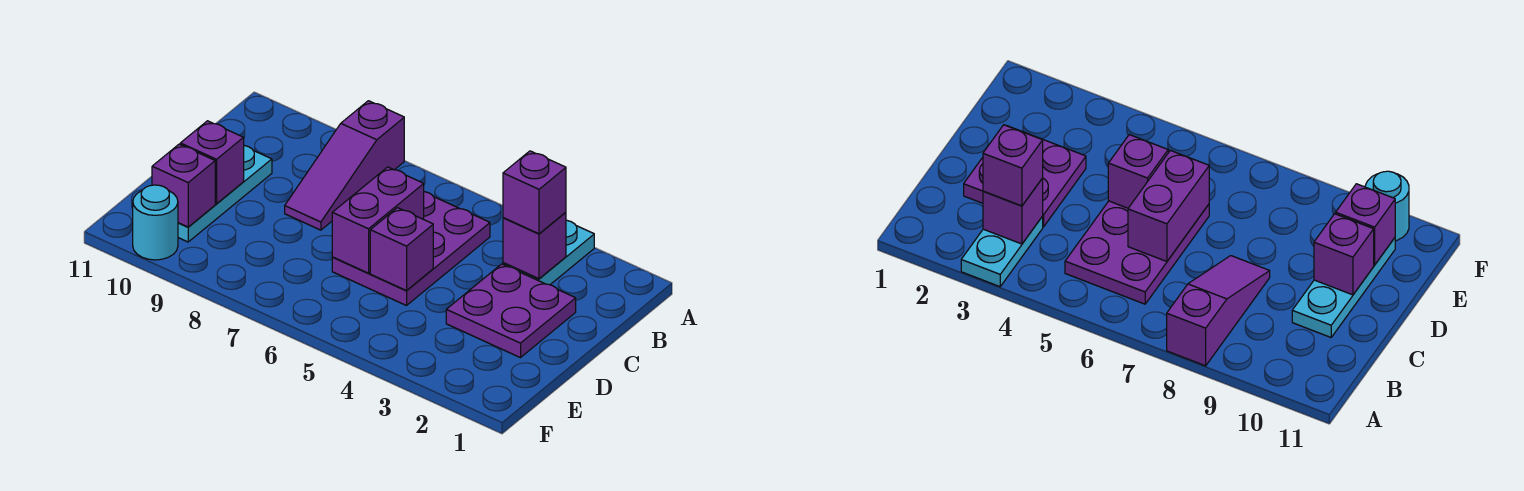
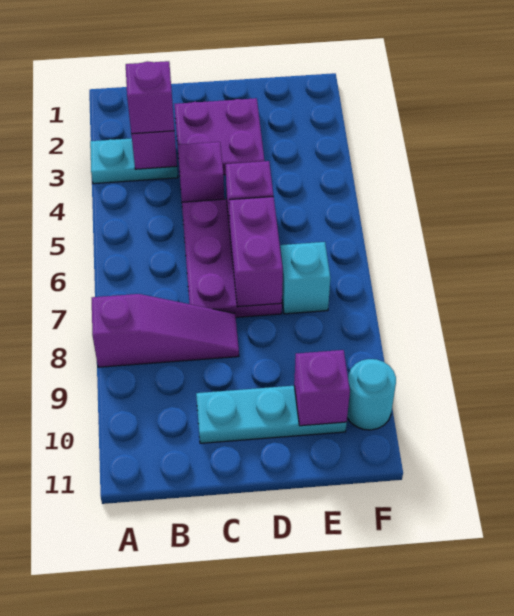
purple plate B5:D6 level 1 -> purple plate C5:D7 level 1
purple brick C6:D6 level 2 -> purple brick D6:D7 level 2
purple brick D10 level 2 -> purple brick C4 level 1
none -> cyan brick E7 level 1

